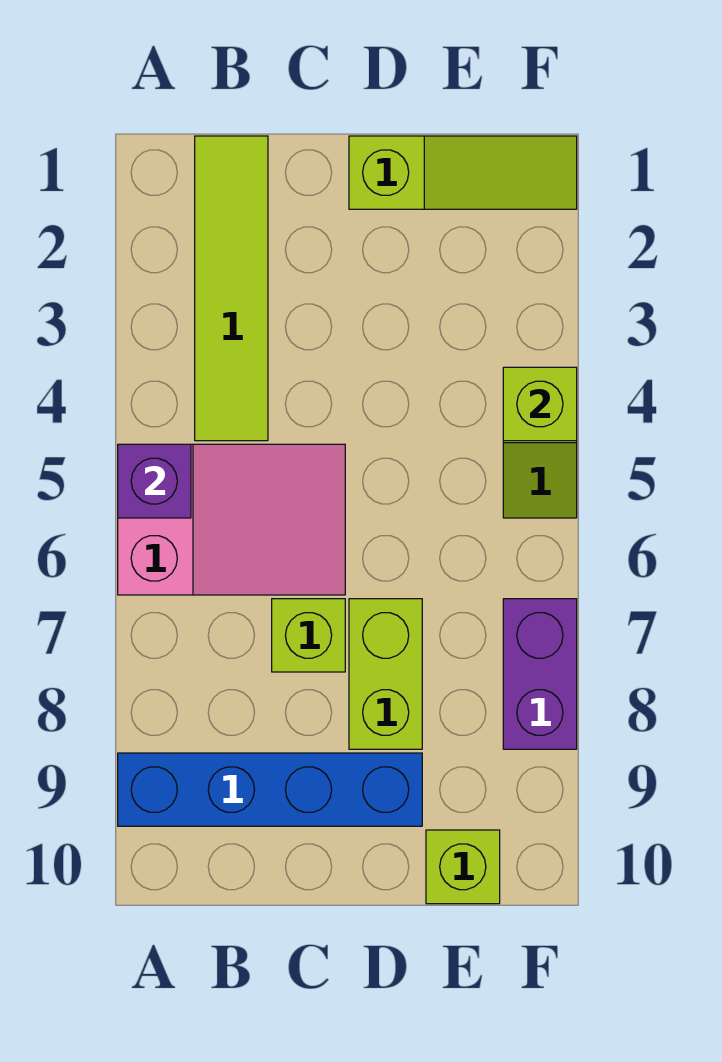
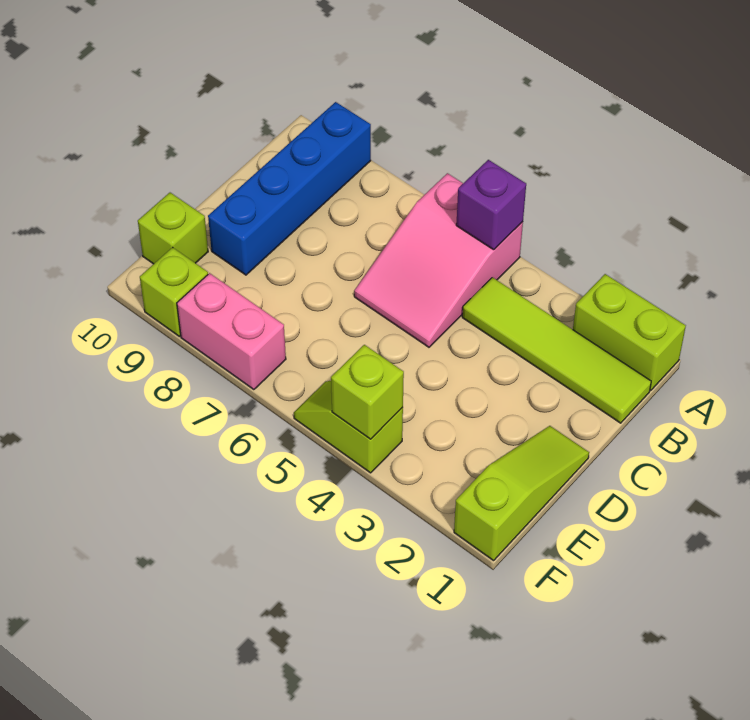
lime brick C7 level 1 -> lime brick F9 level 1
lime slope D1:F1 level 1 top D -> lime slope D1:F1 level 1 top F
lime brick D7:D8 level 1 -> lime brick A1:A2 level 1
purple brick F7:F8 level 1 -> pink brick F7:F8 level 1

